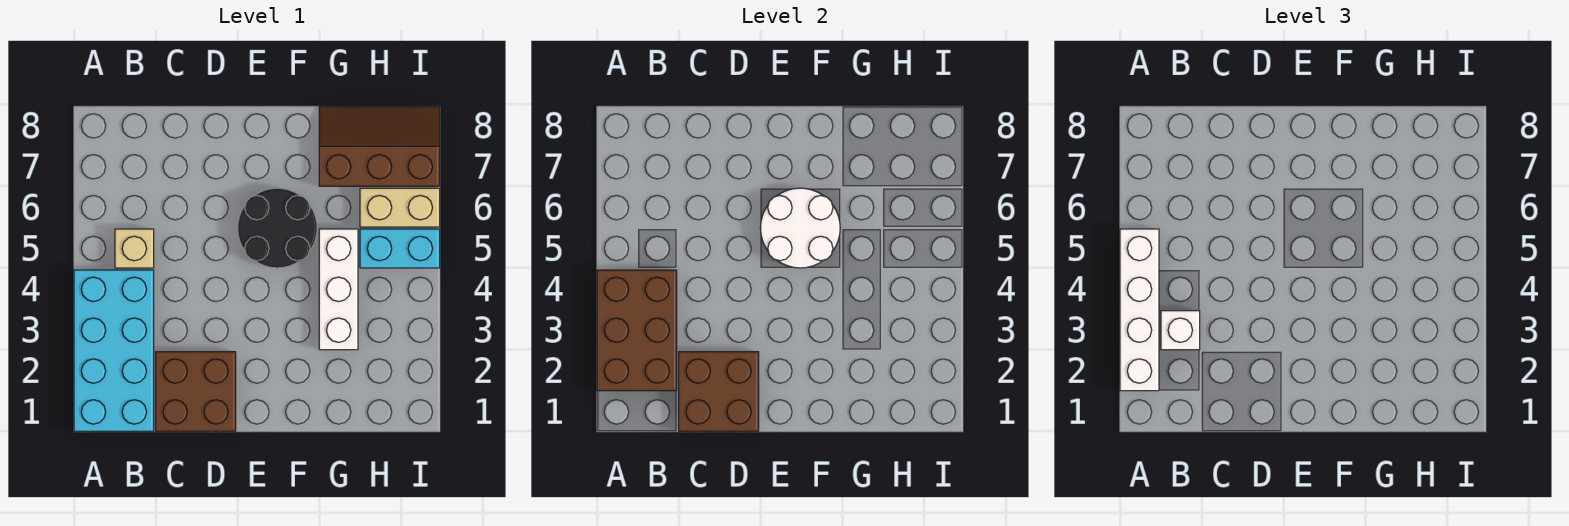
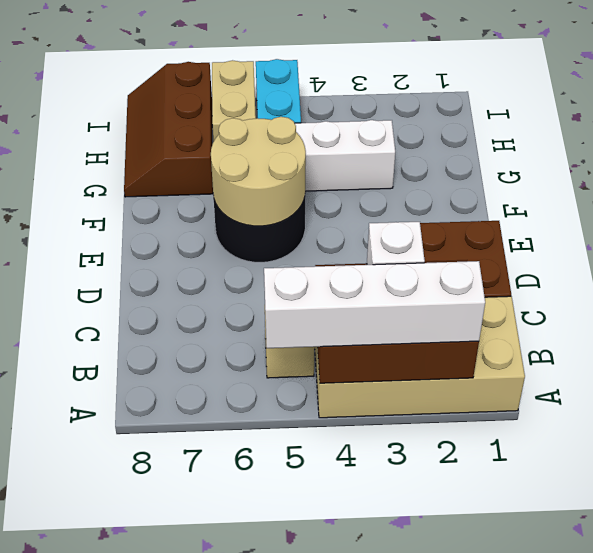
cyan brick A1:B4 level 1 -> tan brick A1:B4 level 1
brown brick C1:D2 level 2 -> none
white round brick E5:F6 level 2 -> tan round brick E5:F6 level 2

